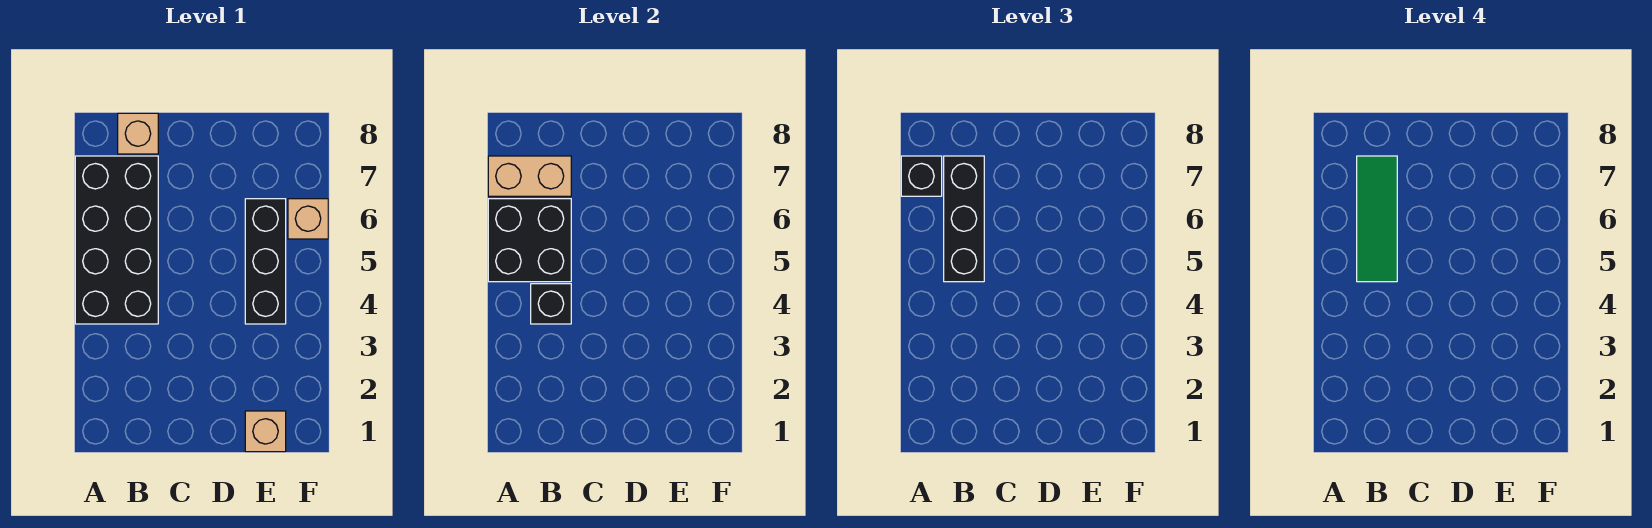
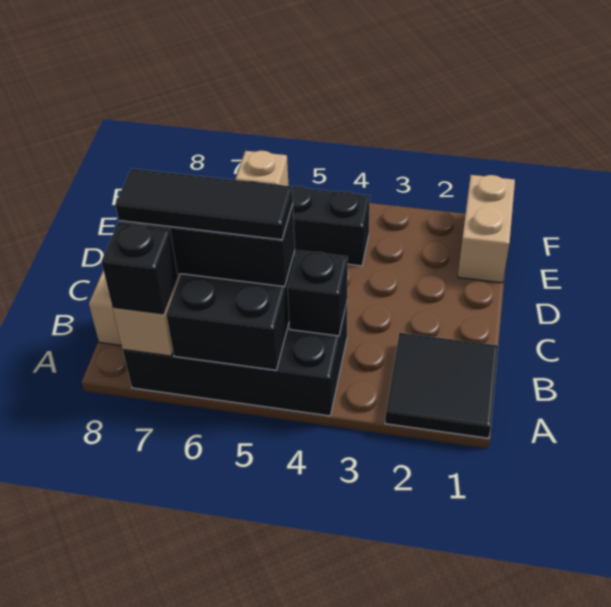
none -> black tile A1:B2 level 1
green tile B5:B7 level 4 -> black tile B5:B7 level 4
tan brick E1 level 1 -> tan brick E1:F1 level 1

